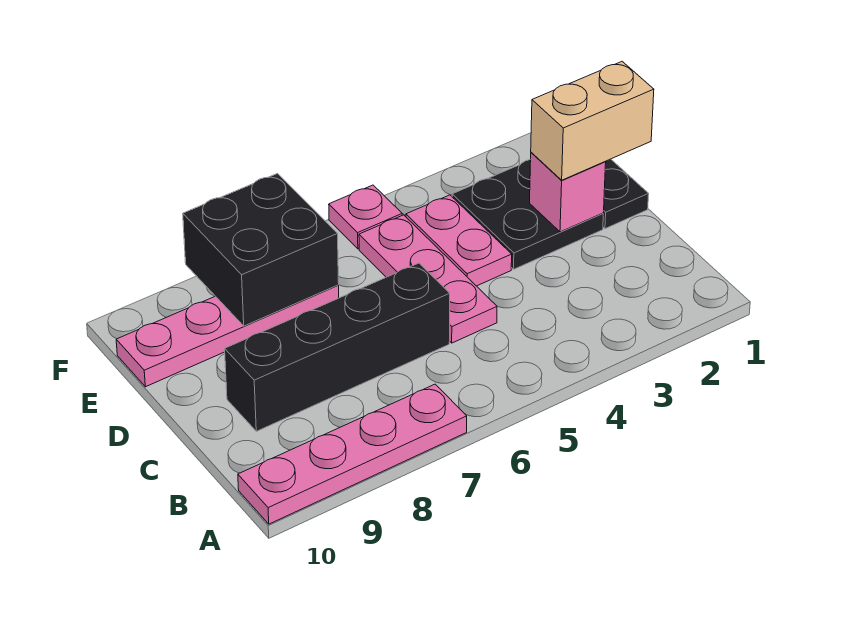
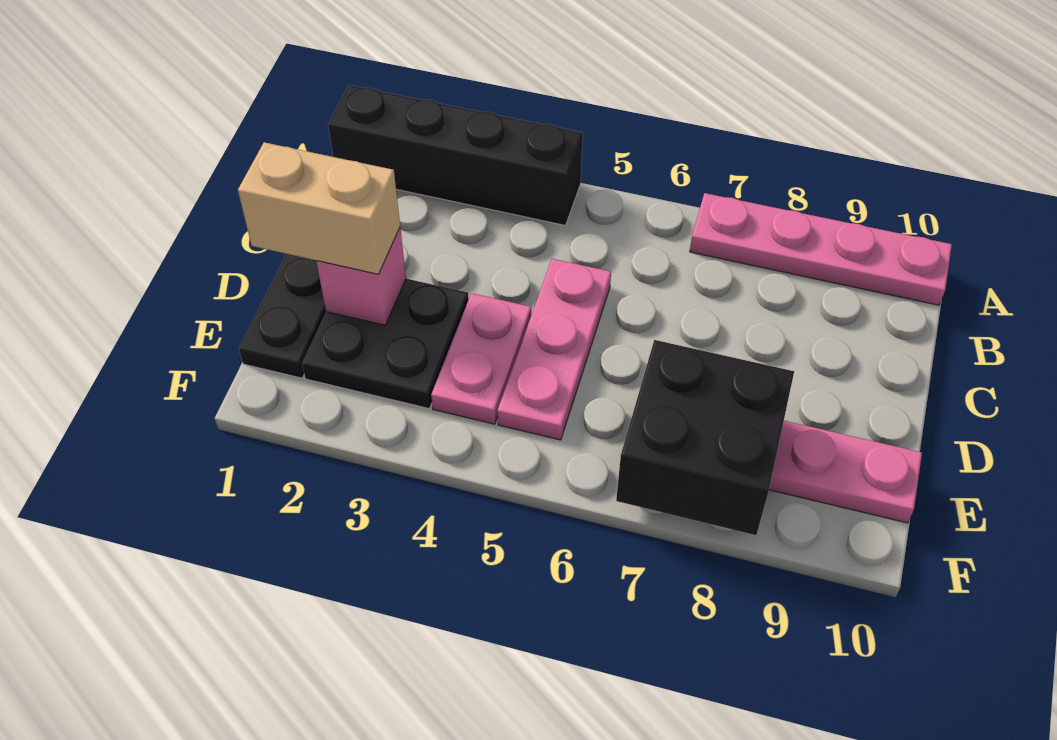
black brick C6:C9 level 1 -> black brick A1:A4 level 1
pink plate F5 level 1 -> none

